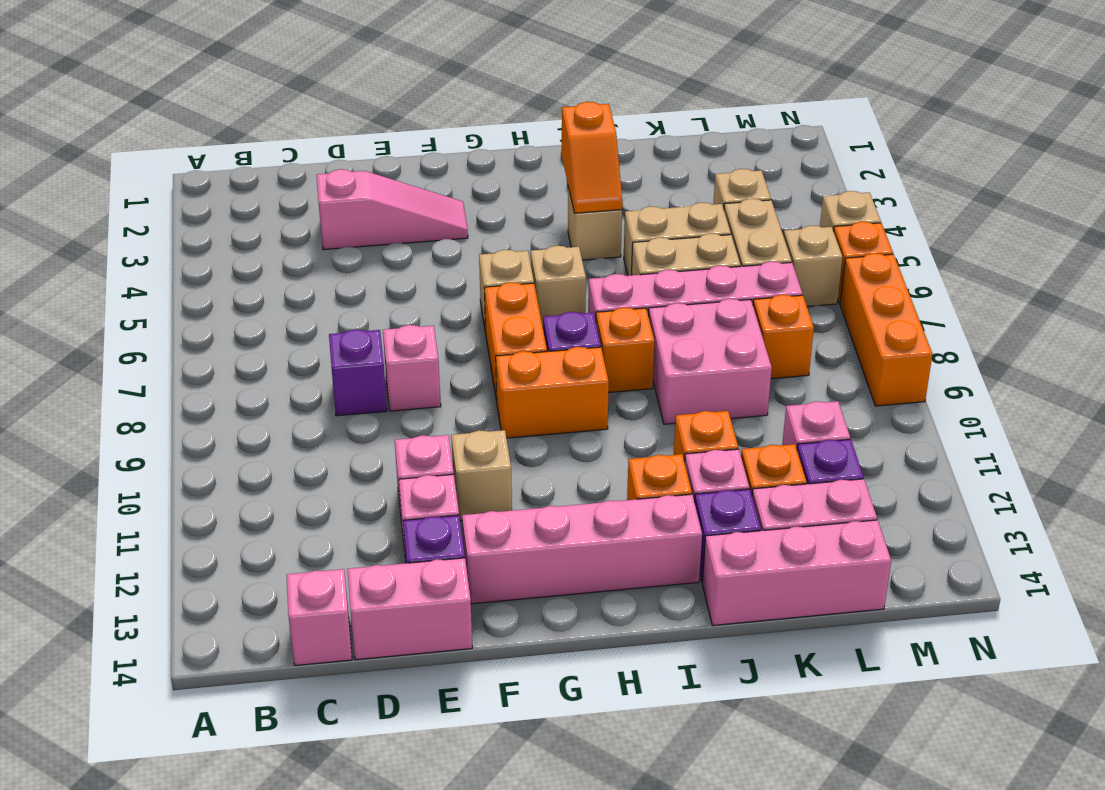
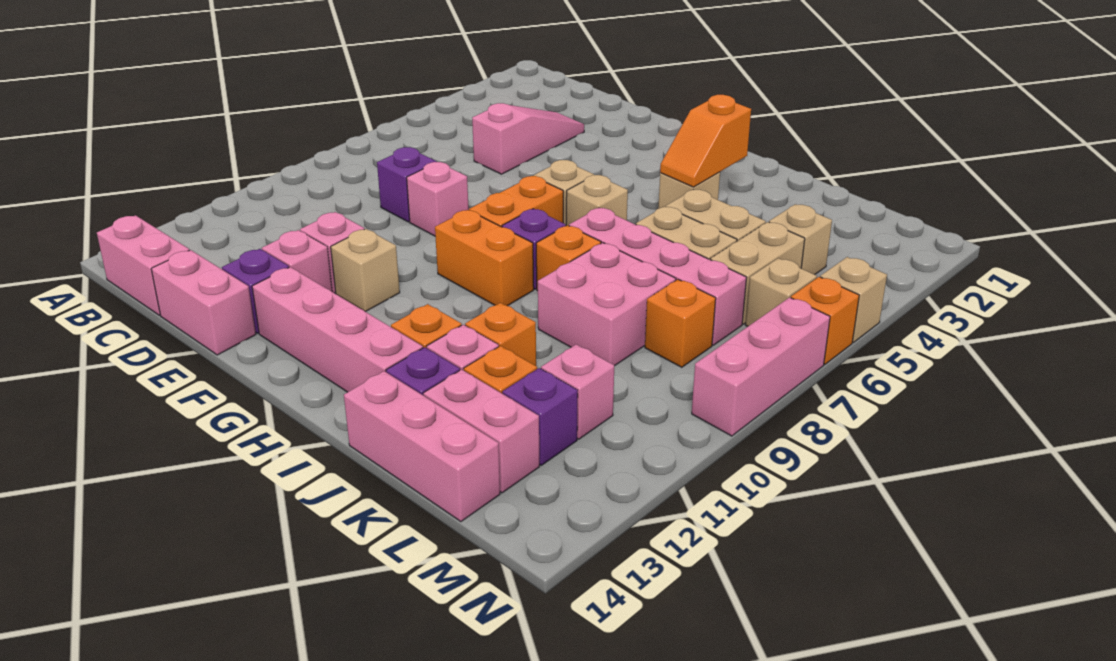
pink brick C14 level 1 -> pink brick B14:C14 level 1
pink slope D3:F3 level 1 top D -> pink slope D3:D5 level 1 top 5
orange brick N7:N9 level 1 -> pink brick N7:N9 level 1

